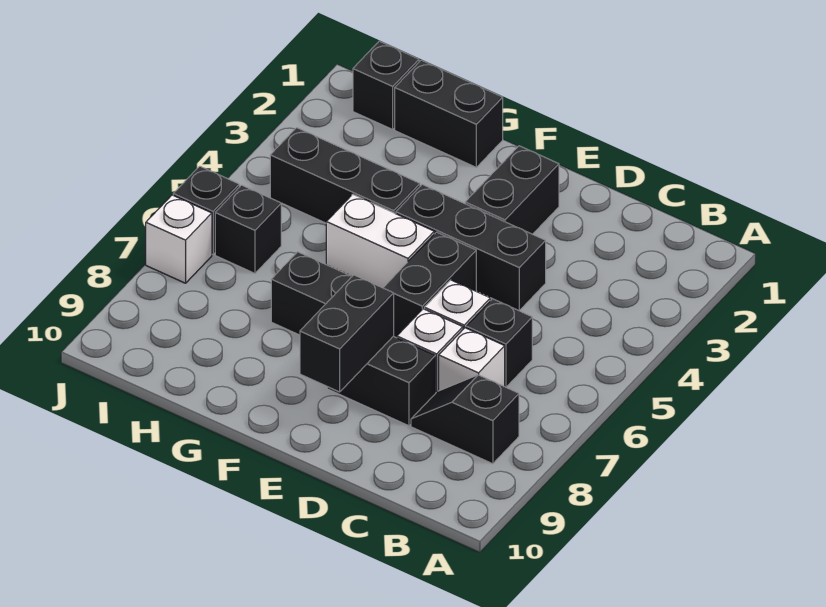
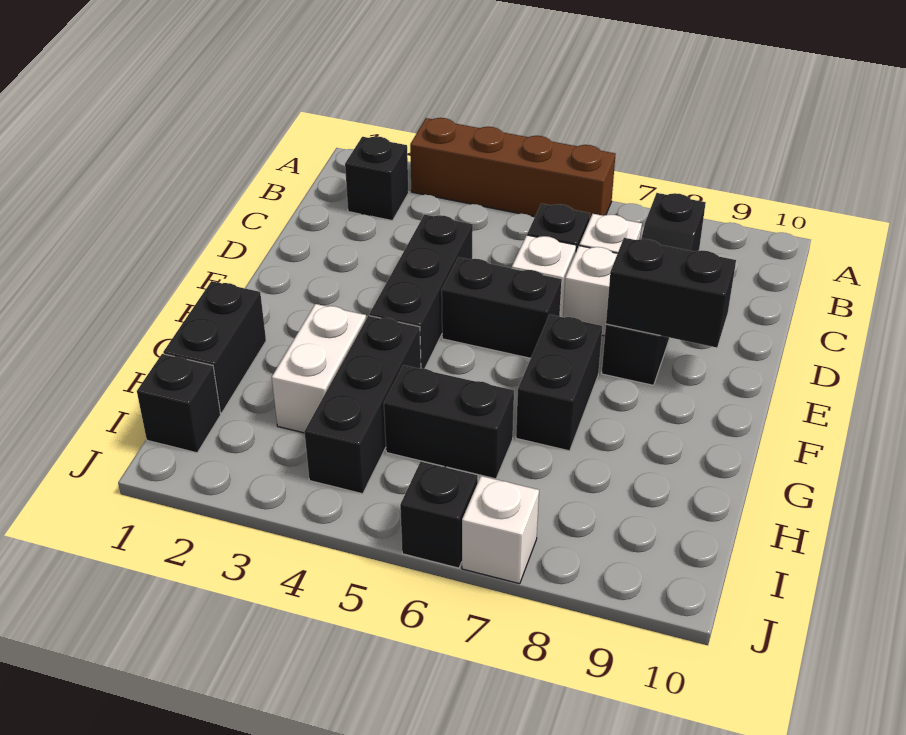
none -> brown brick A3:A6 level 1
black brick E2:E3 level 1 -> black brick H5:H6 level 1
white brick F5:G5 level 1 -> white brick G3:H3 level 1
black brick I6 level 1 -> black brick B2 level 1

